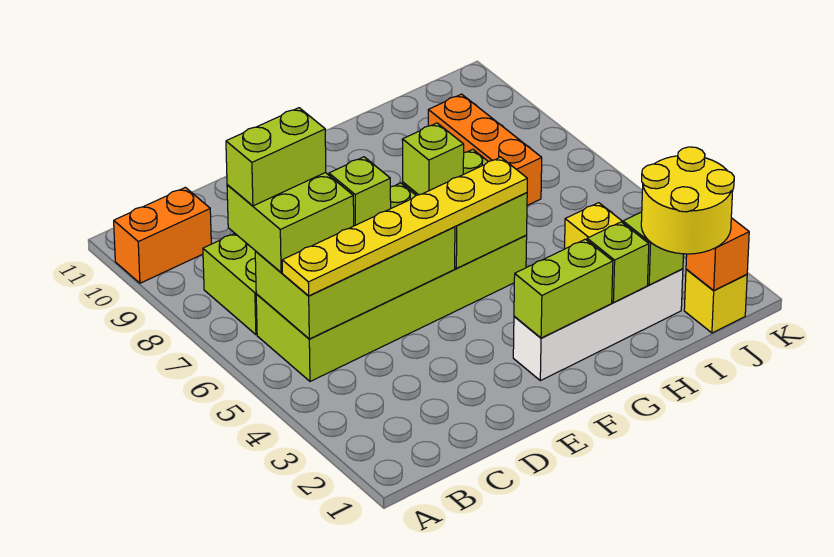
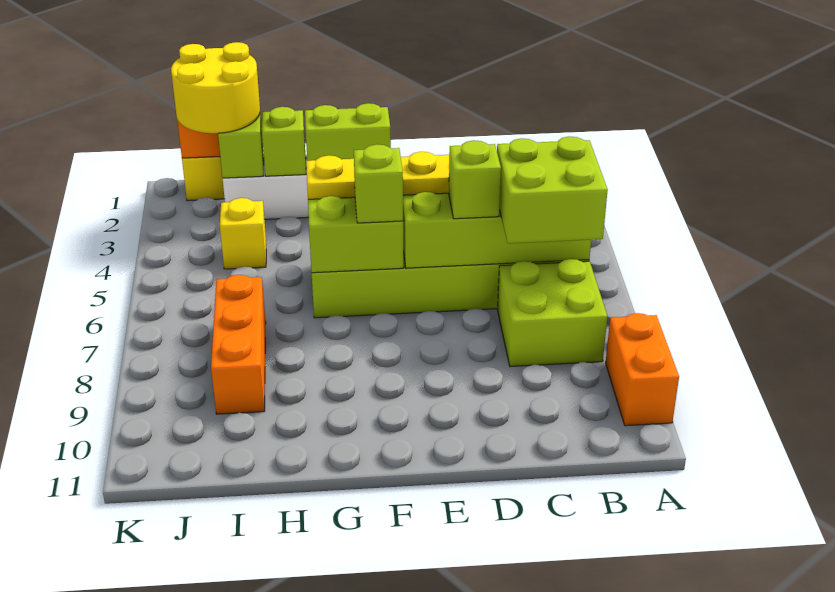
orange brick A10:B10 level 1 -> orange brick A9:A10 level 1
lime brick B7:C7 level 4 -> none

